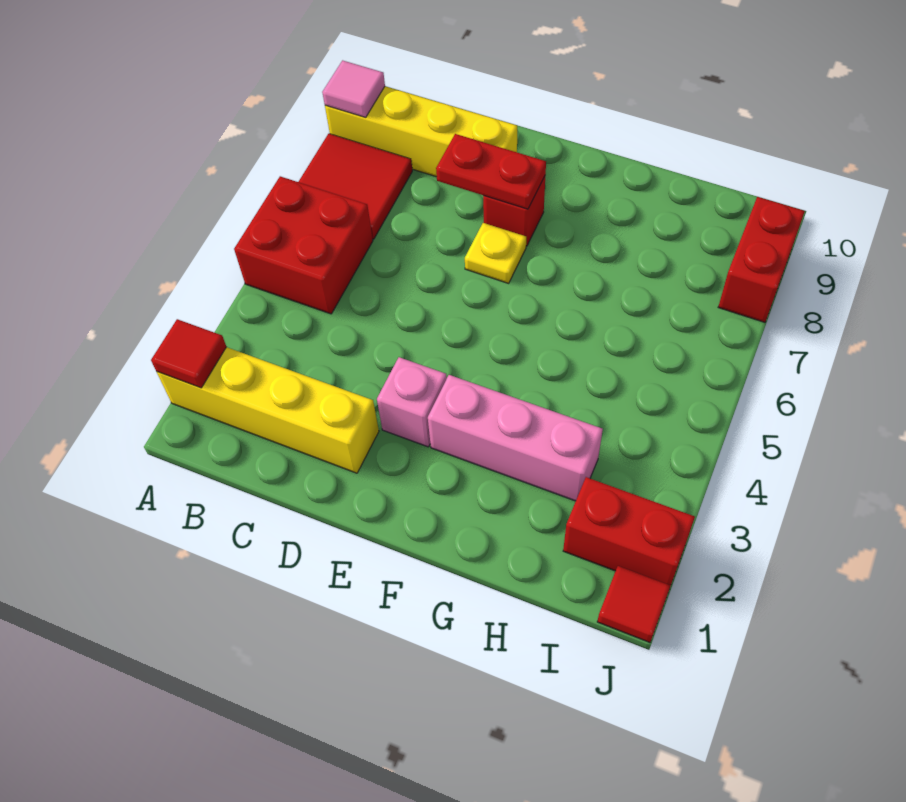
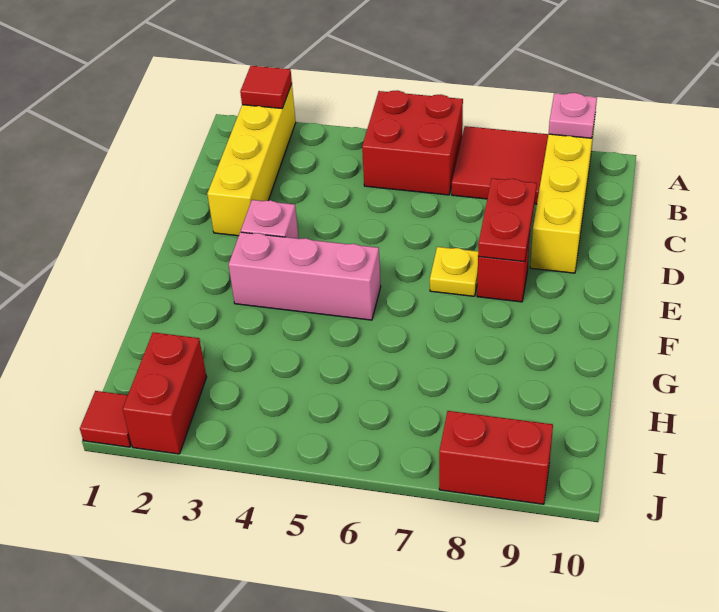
pink tile A9 level 2 -> pink plate A9 level 2
pink brick F3:H3 level 1 -> pink brick F3:F5 level 1

